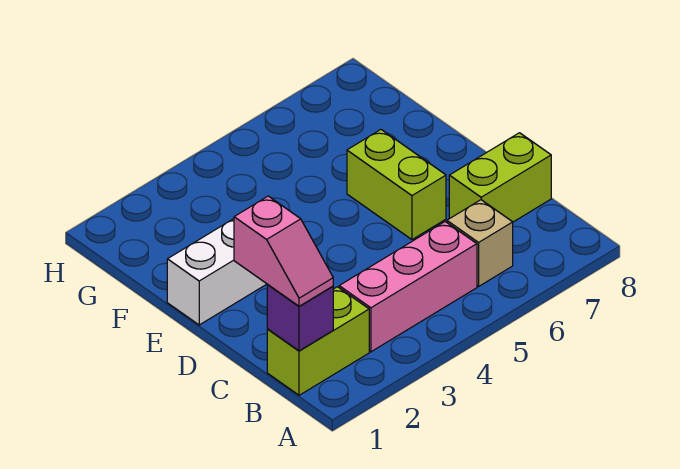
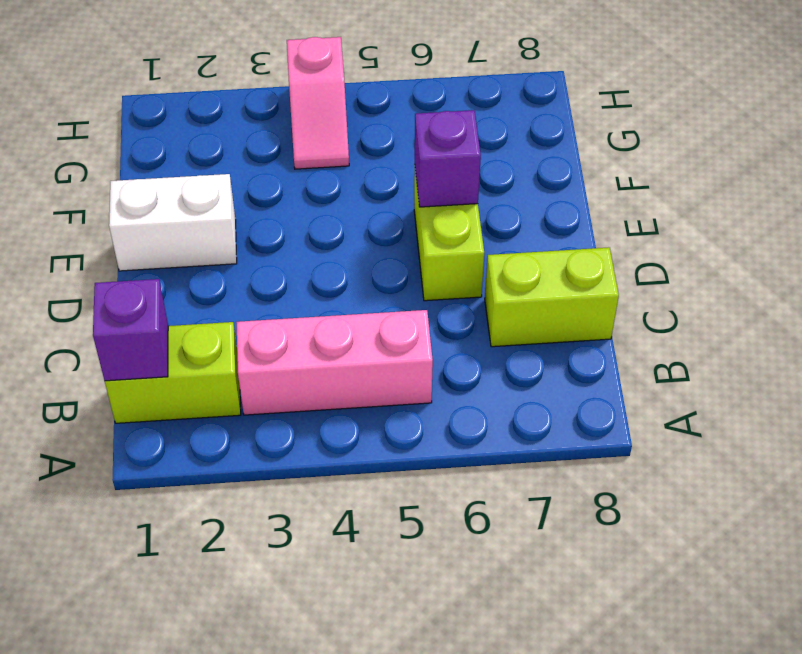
pink slope B1:C1 level 3 top C -> pink slope G4:H4 level 1 top H
tan brick B6 level 1 -> none
none -> purple brick E6 level 2

